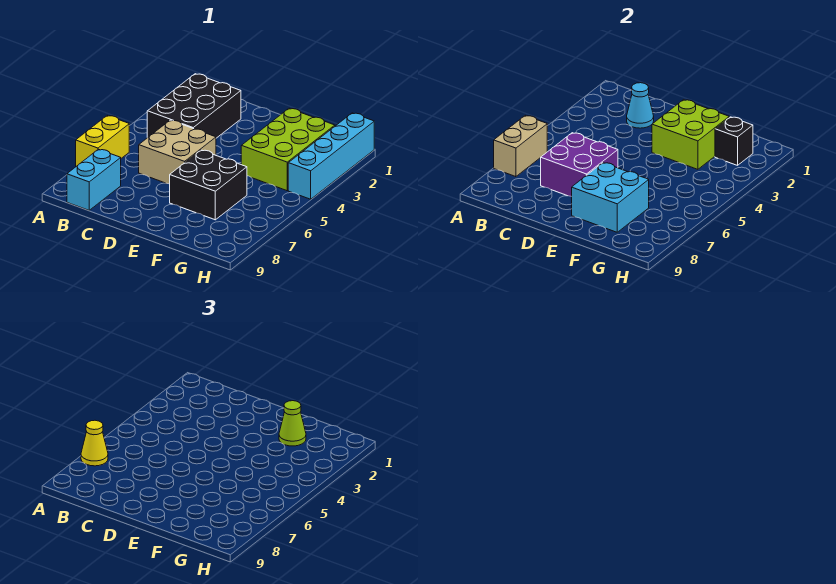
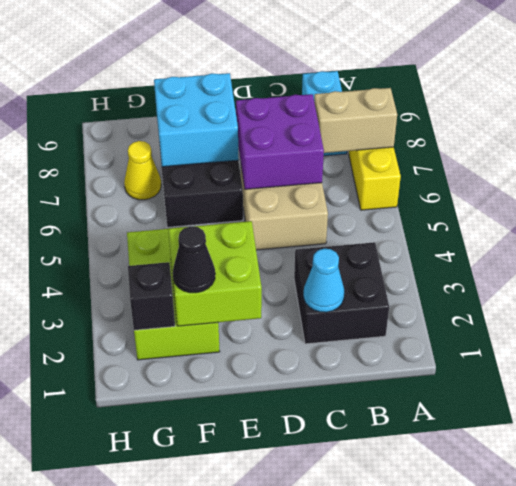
tan brick A6:A7 level 2 -> tan brick A7:B7 level 2
yellow cone A7 level 3 -> yellow cone G7 level 1
black brick B2:C4 level 1 -> black brick B2:C3 level 1
lime cone F2 level 3 -> black cone F2 level 3
cyan brick H1:H4 level 1 -> none

